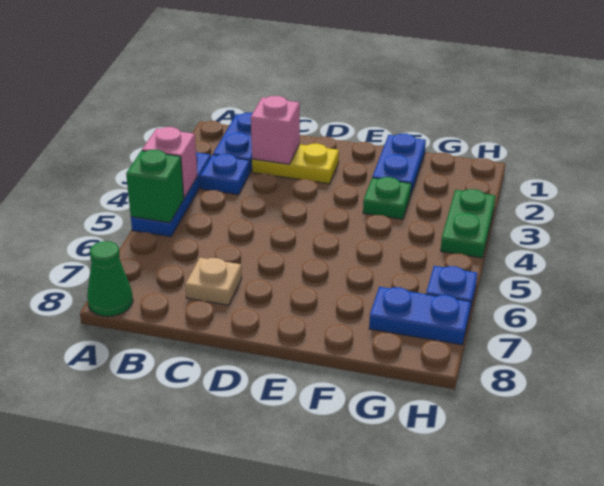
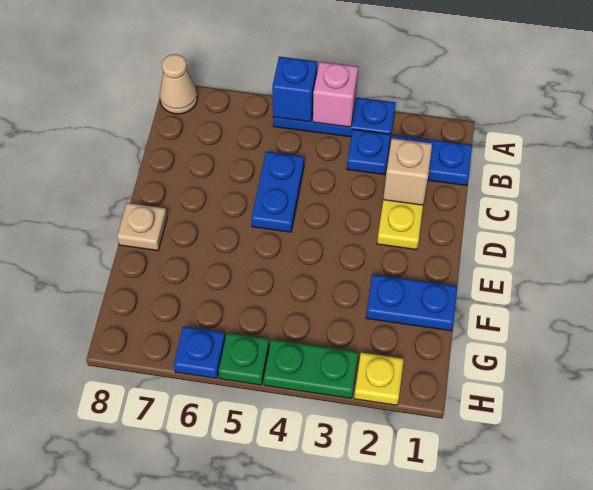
green brick A5 level 2 -> blue brick A5 level 2
green cone A8 level 1 -> tan cone A8 level 1
pink brick C2 level 2 -> tan brick C2 level 2
tan plate C7 level 1 -> tan plate E8 level 1
green plate F3 level 1 -> green plate H5 level 1
blue plate G7:H7 level 1 -> blue plate C5:D5 level 1
none -> yellow plate H2 level 1

